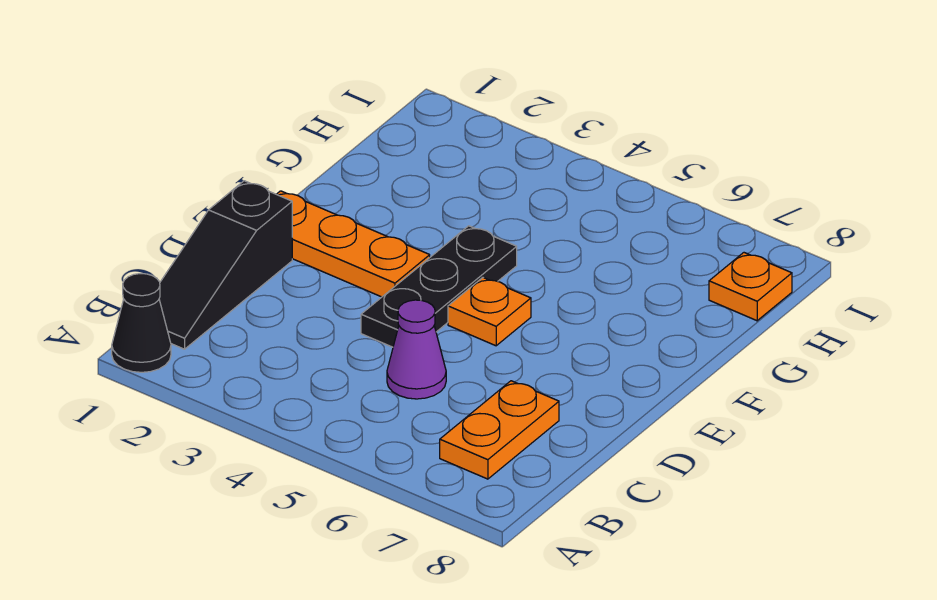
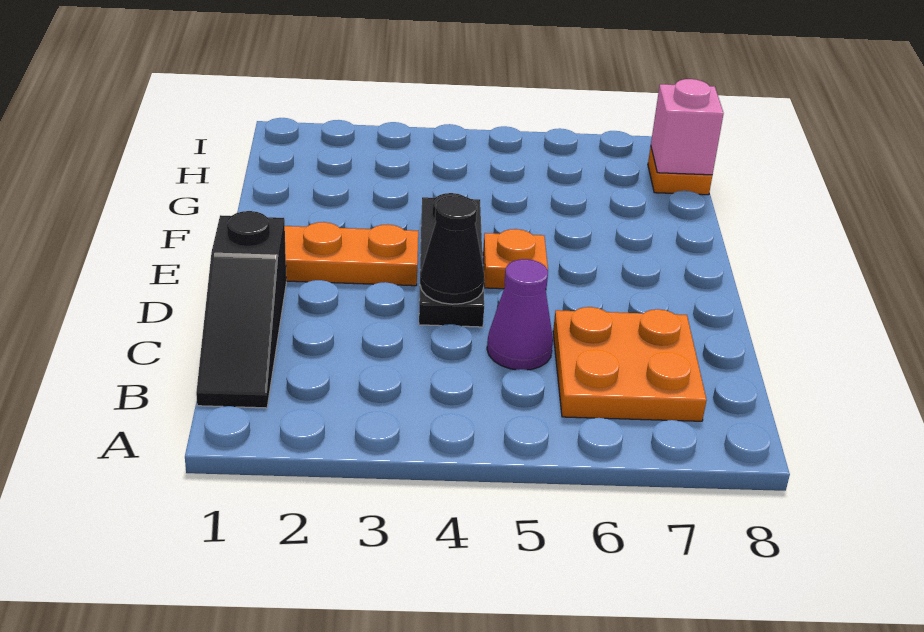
black cone A1 level 1 -> black cone D4 level 2
orange plate B7:C7 level 1 -> orange plate B6:C7 level 1
none -> pink brick H8 level 2

